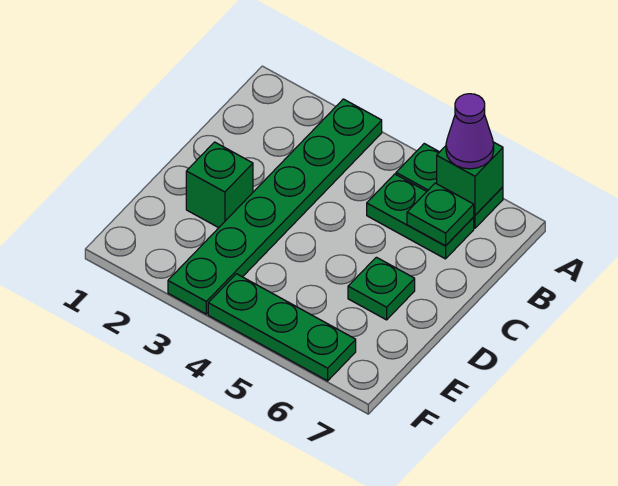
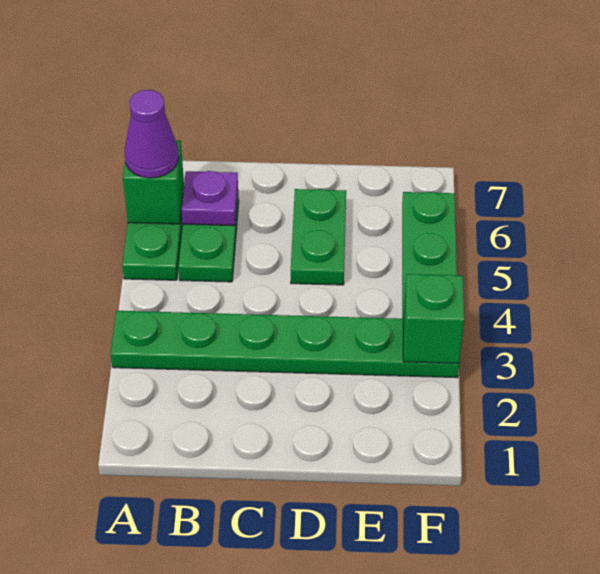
green plate B6 level 2 -> purple plate B6 level 2
green brick D2 level 1 -> green brick F3 level 2
green plate D6 level 1 -> green plate D5:D6 level 1

